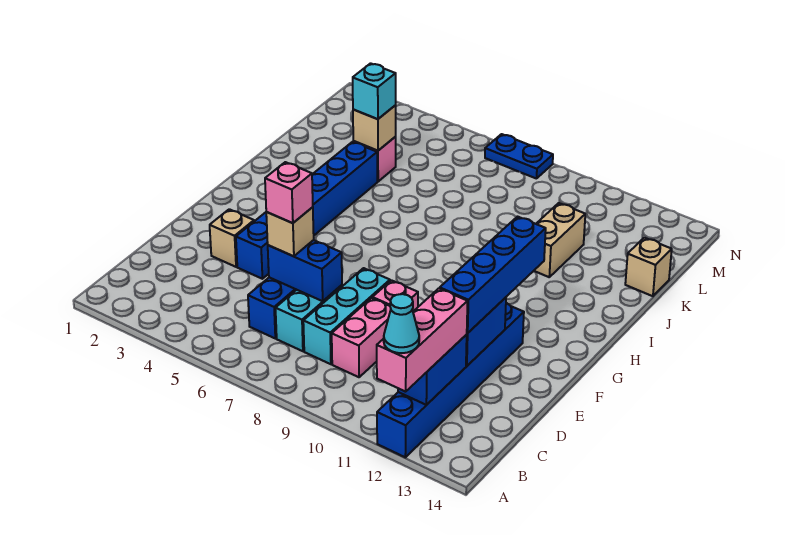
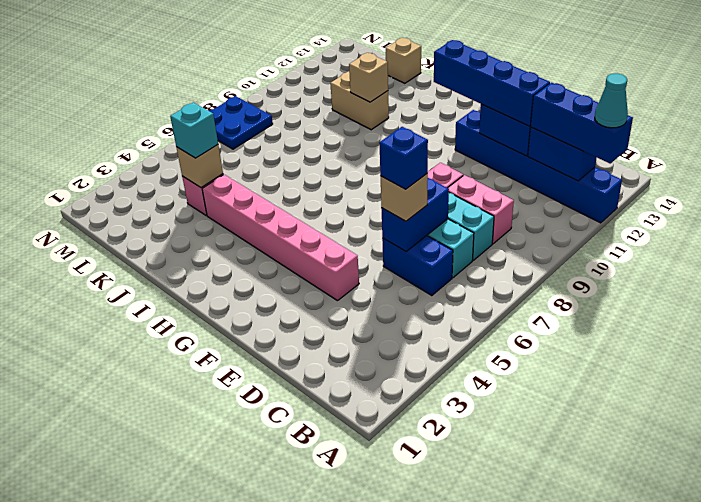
pink brick A12:C12 level 3 -> blue brick A12:C12 level 3
pink brick D6 level 4 -> blue brick D6 level 4
tan brick E3 level 1 -> tan brick J11 level 2
blue brick E4:J4 level 1 -> pink brick E4:J4 level 1
blue plate N7:N8 level 1 -> blue plate M7:N8 level 1

